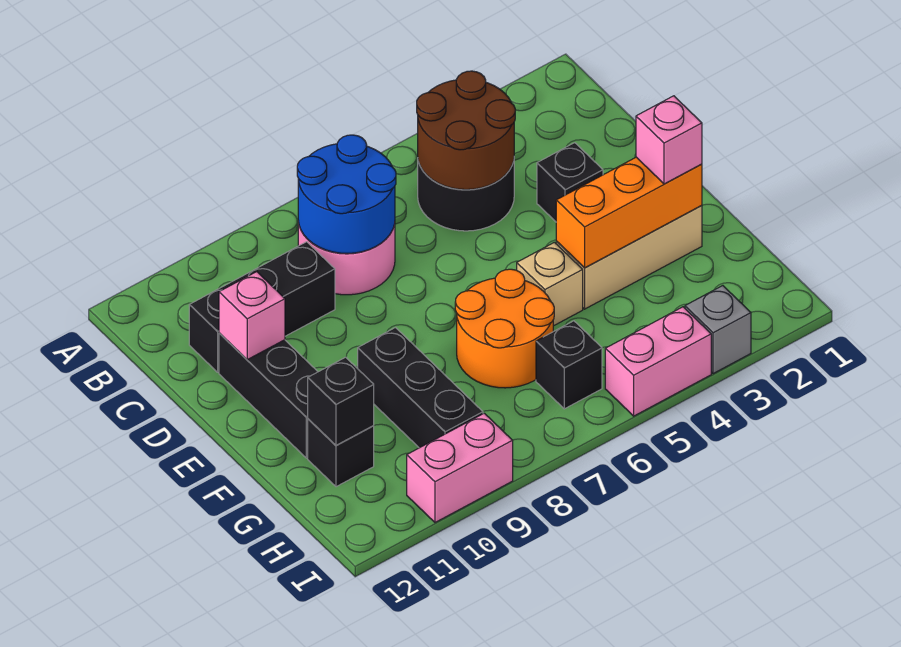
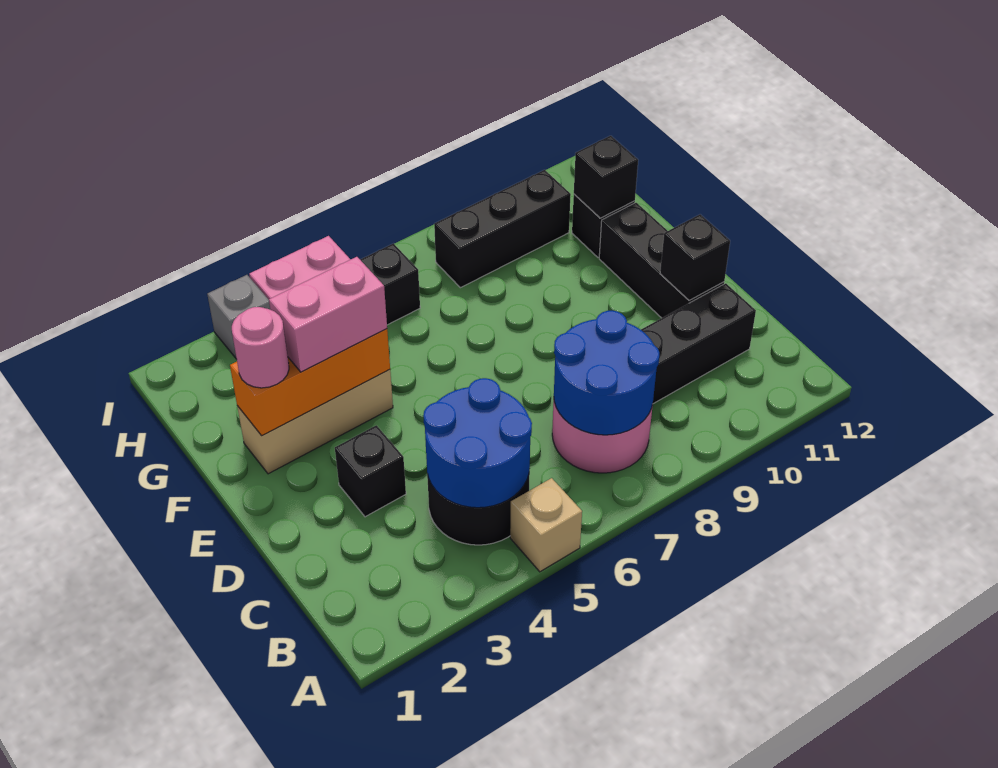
brown round brick B4:C5 level 2 -> blue round brick B4:C5 level 2
pink brick D11 level 2 -> black brick D11 level 2
pink brick F2 level 3 -> pink round brick F2 level 3
tan brick F5 level 1 -> tan brick A5 level 1
orange round brick F6:G7 level 1 -> none
black brick F9:H9 level 1 -> black brick H8:H10 level 1
pink brick I9:I10 level 1 -> pink brick F3:F4 level 3

